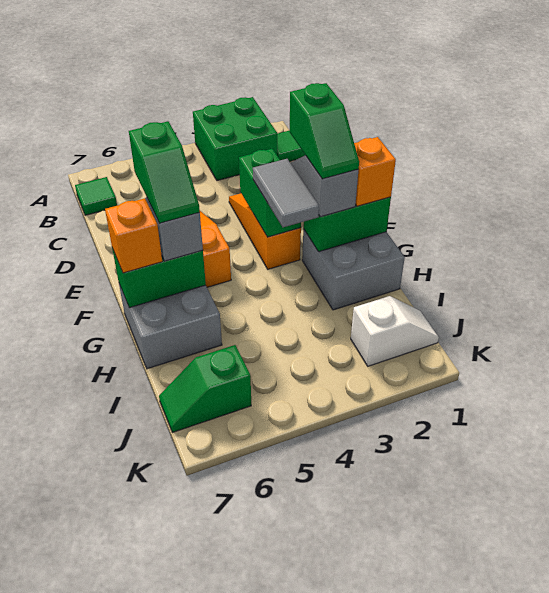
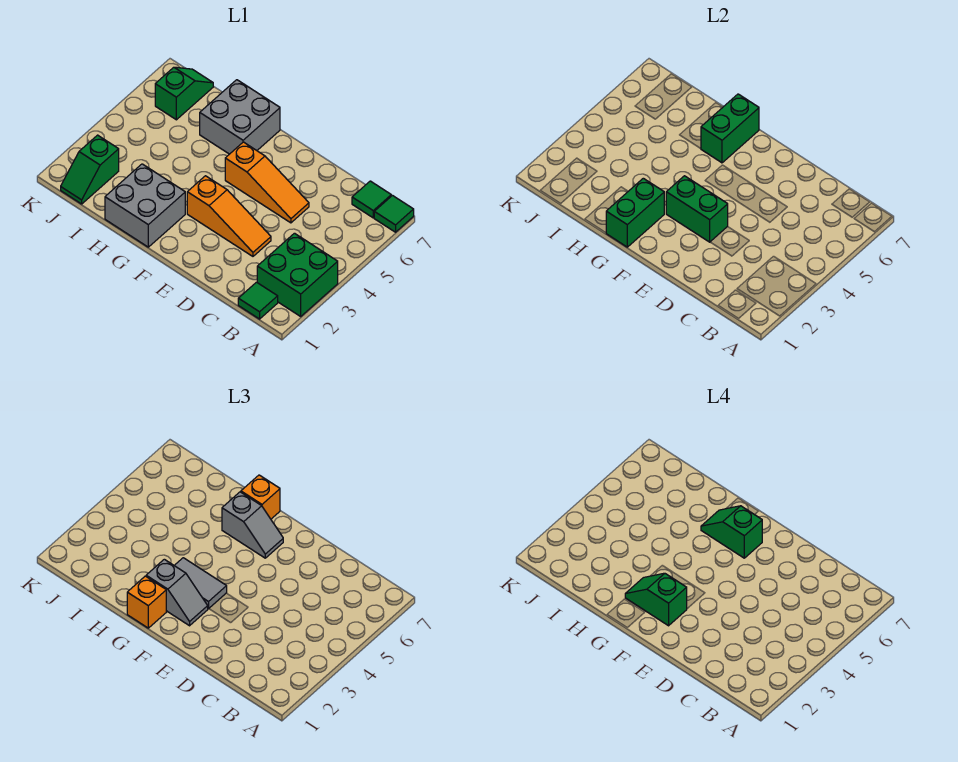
none -> green tile A7 level 1
white slope J1:J2 level 1 top 2 -> green slope J1:J2 level 1 top 2

